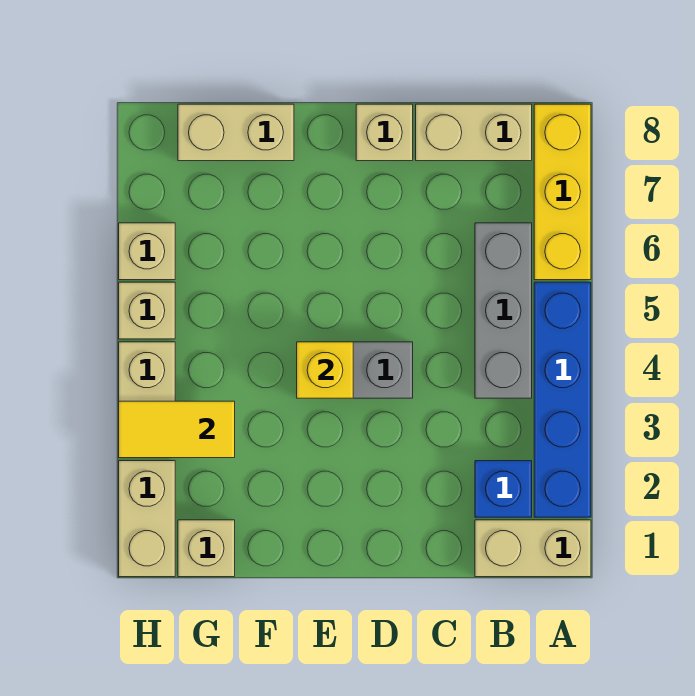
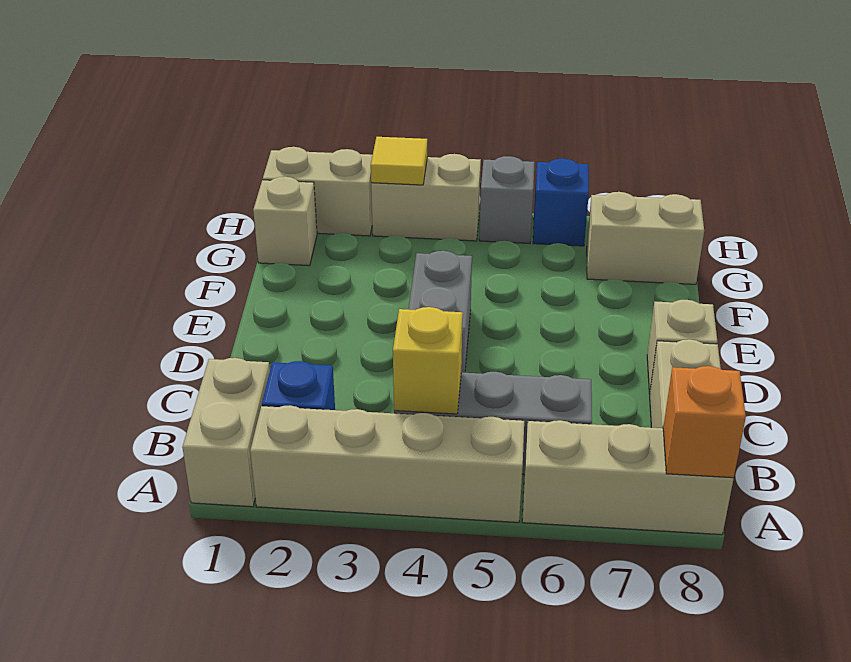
blue brick A2:A5 level 1 -> tan brick A2:A5 level 1
yellow brick A6:A8 level 1 -> tan brick A6:A8 level 1
none -> orange brick A8 level 2
yellow brick E4 level 2 -> yellow brick B4 level 2
tan brick F8:G8 level 1 -> tan brick G7:G8 level 1
yellow tile G3:H3 level 2 -> yellow tile H3 level 2
tan brick H5 level 1 -> grey brick H5 level 1
tan brick H6 level 1 -> blue brick H6 level 1

